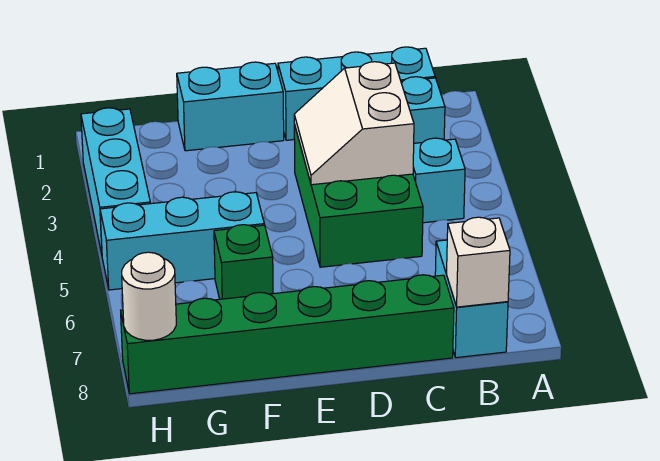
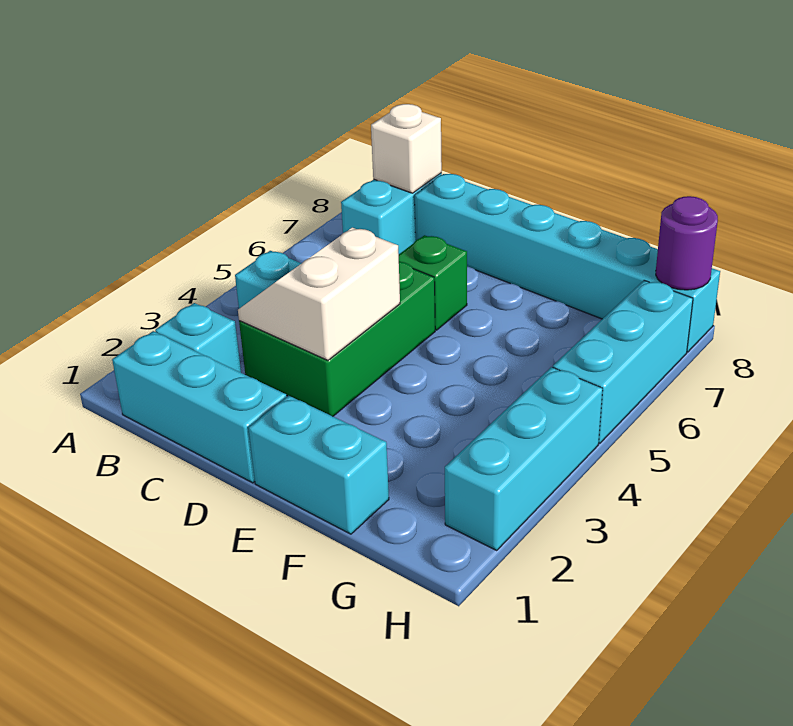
white slope C3:D4 level 2 top C -> white slope C3:D4 level 2 top D
green brick C8:H8 level 1 -> cyan brick C8:H8 level 1
cyan brick F5:H5 level 1 -> cyan brick H5:H7 level 1
green brick F6 level 1 -> green brick D6 level 1
white round brick H8 level 2 -> purple round brick H8 level 2

